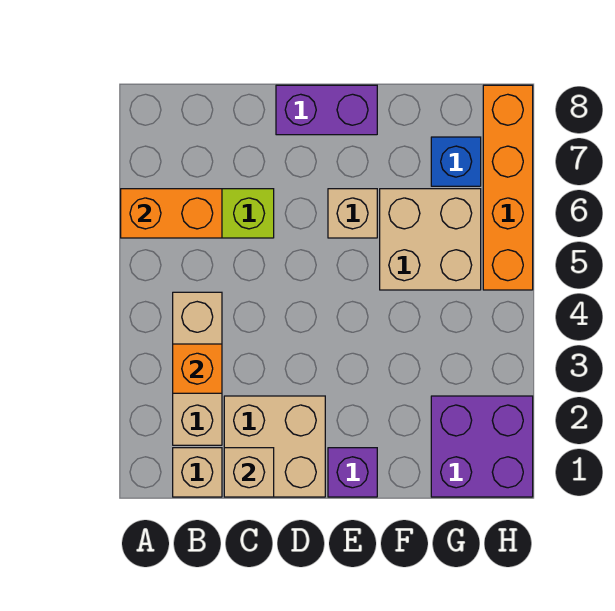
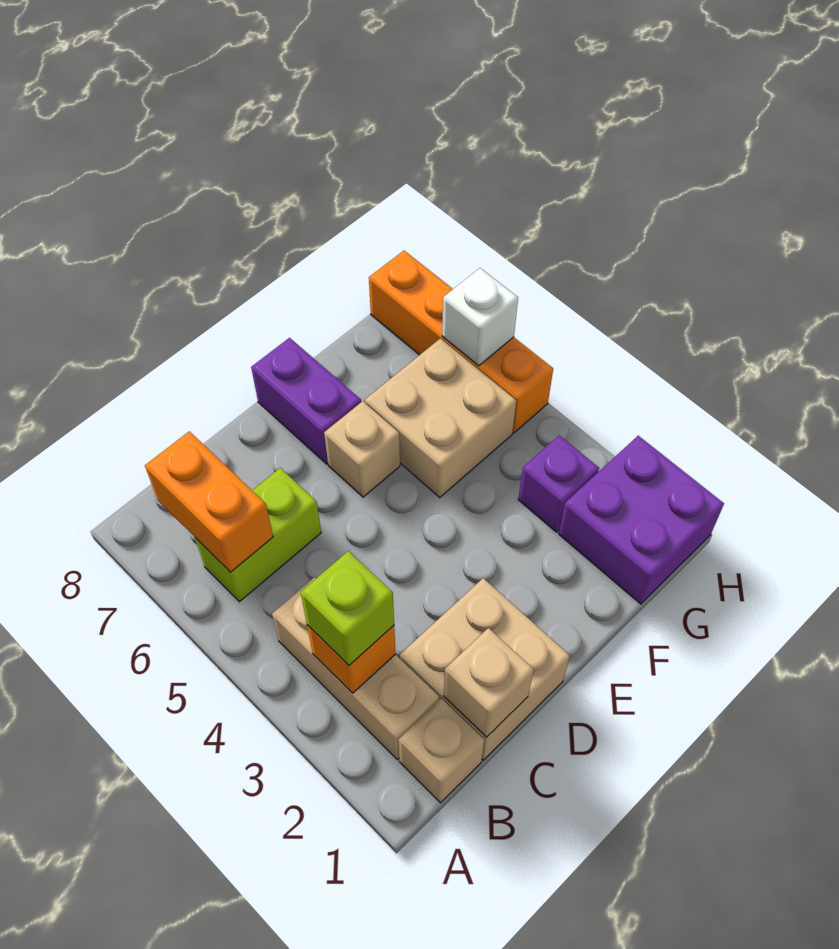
orange brick A6:B6 level 2 -> orange brick B6:B7 level 2
none -> lime brick B3 level 3
purple brick D8:E8 level 1 -> purple brick E7:E8 level 1
purple brick E1 level 1 -> purple brick G3 level 1
blue brick G7 level 1 -> none
none -> white brick H6 level 2

